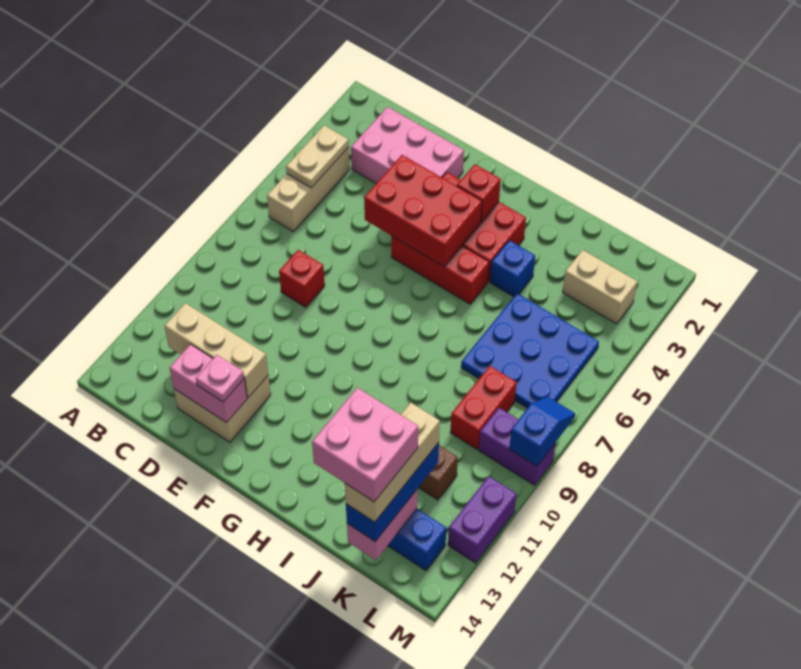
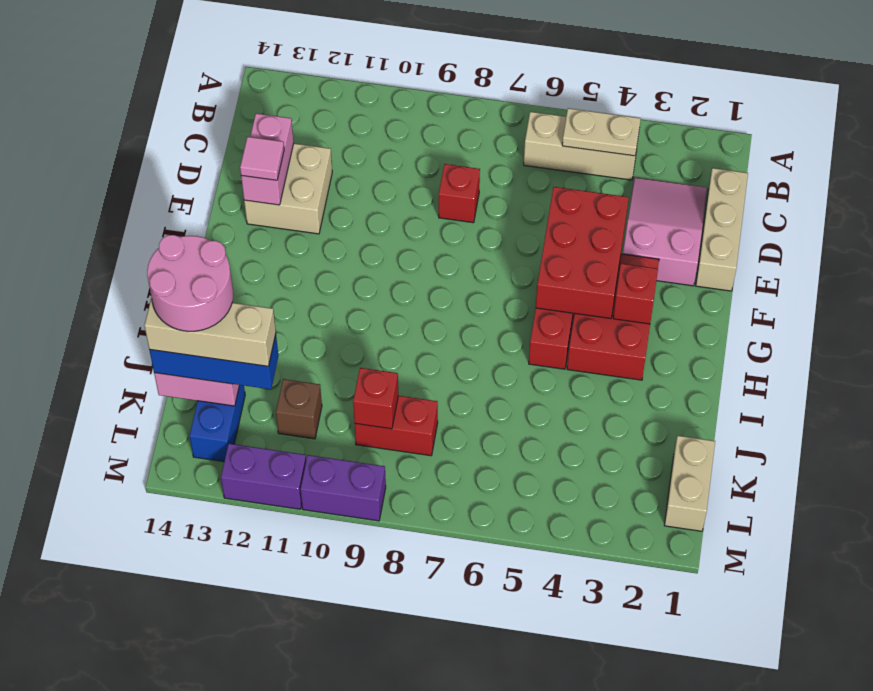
pink brick C2:E3 level 1 -> pink slope C2:E3 level 1 top E
tan brick C12:E12 level 2 -> tan brick C1:E1 level 1
pink plate E13 level 3 -> pink tile E13 level 3
blue brick I4 level 1 -> none
blue plate J5:L7 level 1 -> none
pink brick J13:K14 level 5 -> pink round brick J13:K14 level 5
tan brick K3:L3 level 1 -> tan brick K1:L1 level 1
none -> red brick K9 level 2
purple brick L9:M9 level 1 -> purple brick M9:M10 level 1
blue slope M8:M9 level 2 top 9 -> none

